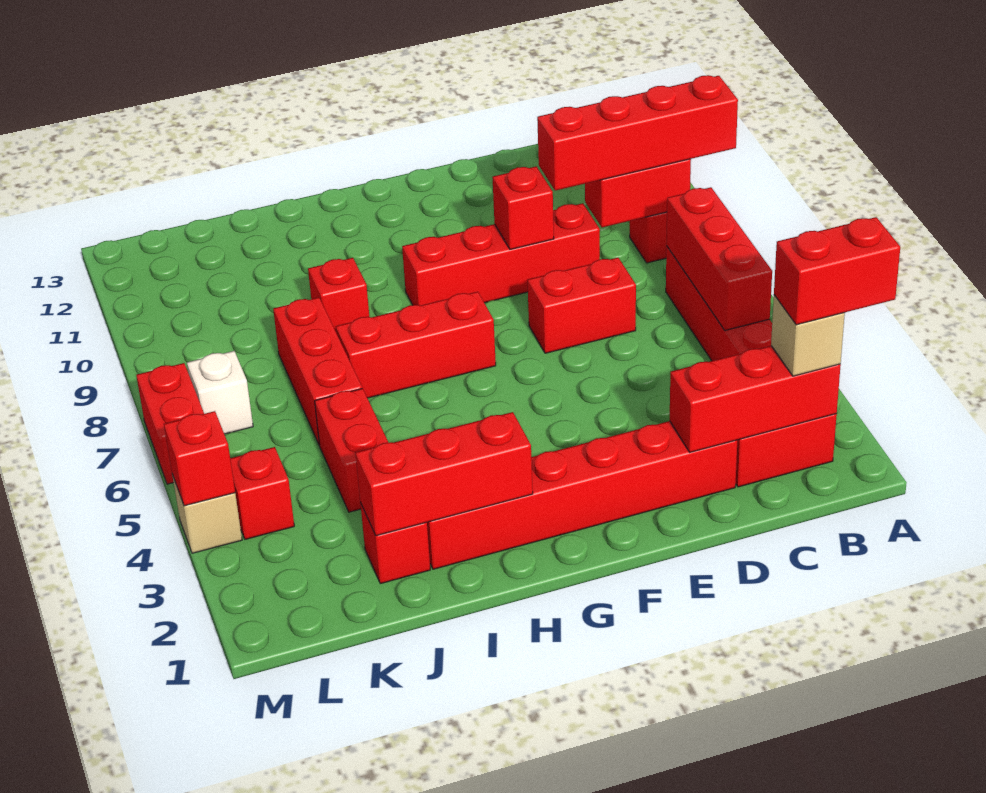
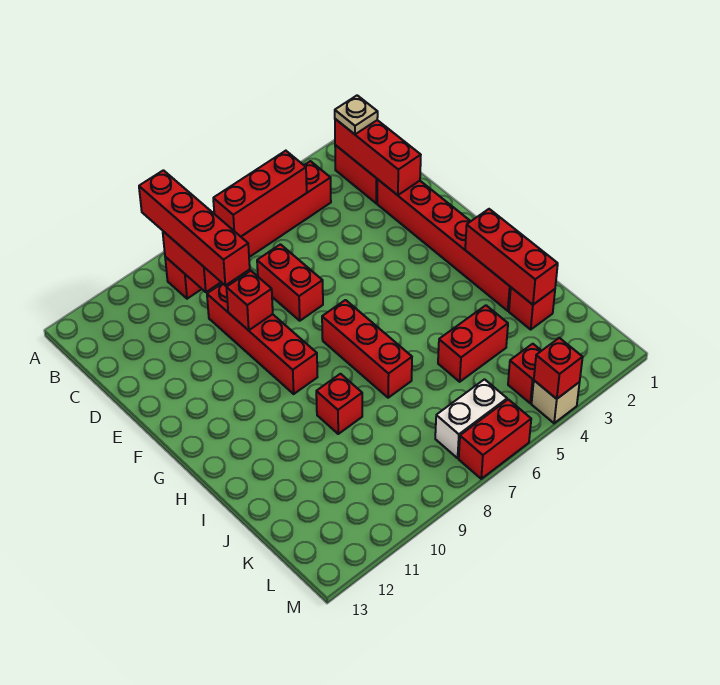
red brick A2:B2 level 4 -> none
tan brick B2 level 3 -> tan plate B2 level 3
red brick J6:J8 level 1 -> none
white brick L7 level 1 -> white brick L6:L7 level 1

